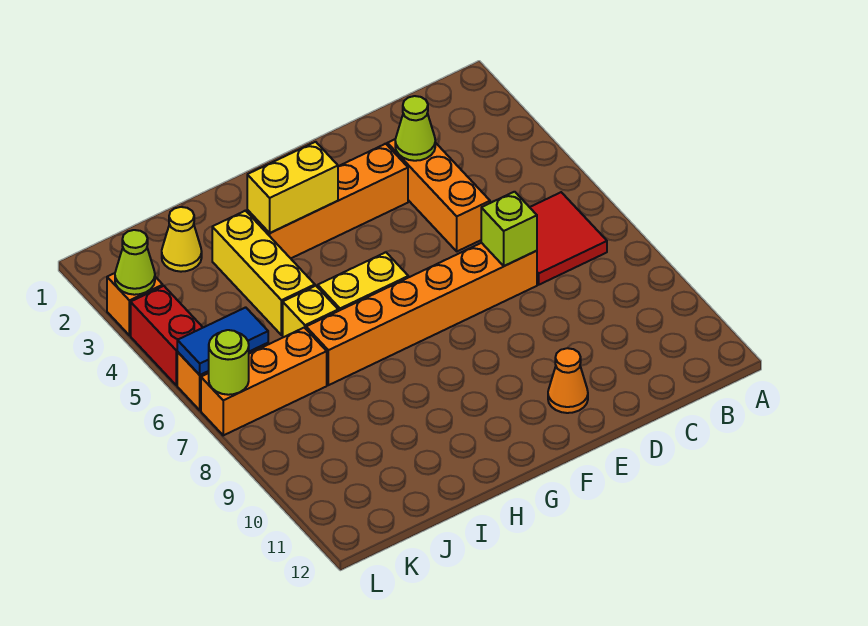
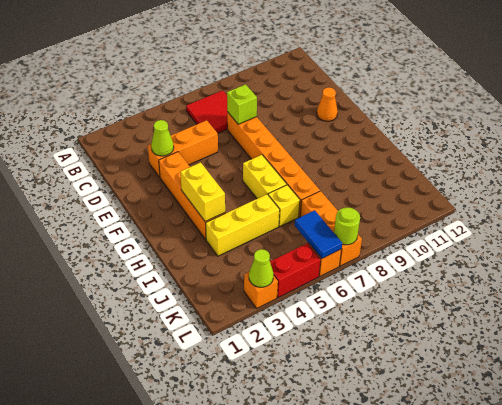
yellow cone J2 level 1 -> none

